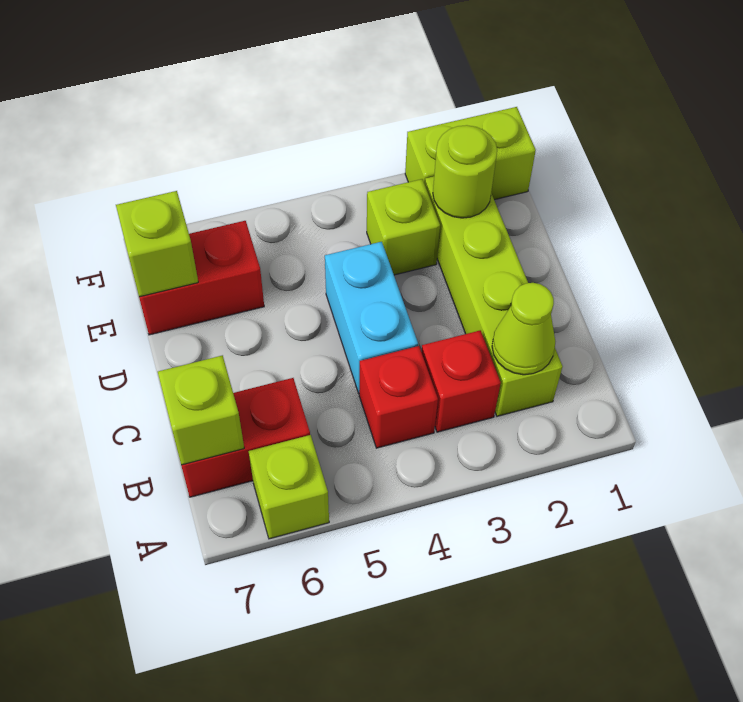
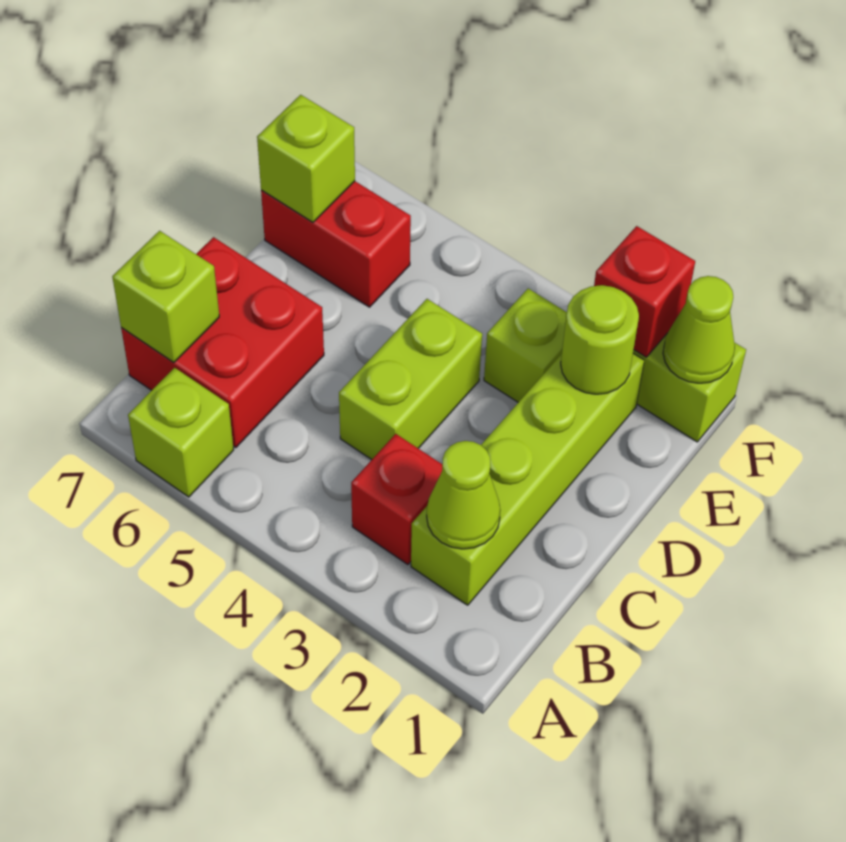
red brick B4 level 1 -> red brick F2 level 2
red brick B6:B7 level 1 -> red brick B6:C7 level 1
cyan brick C4:D4 level 1 -> lime brick C4:D4 level 1
none -> lime cone F1 level 2

